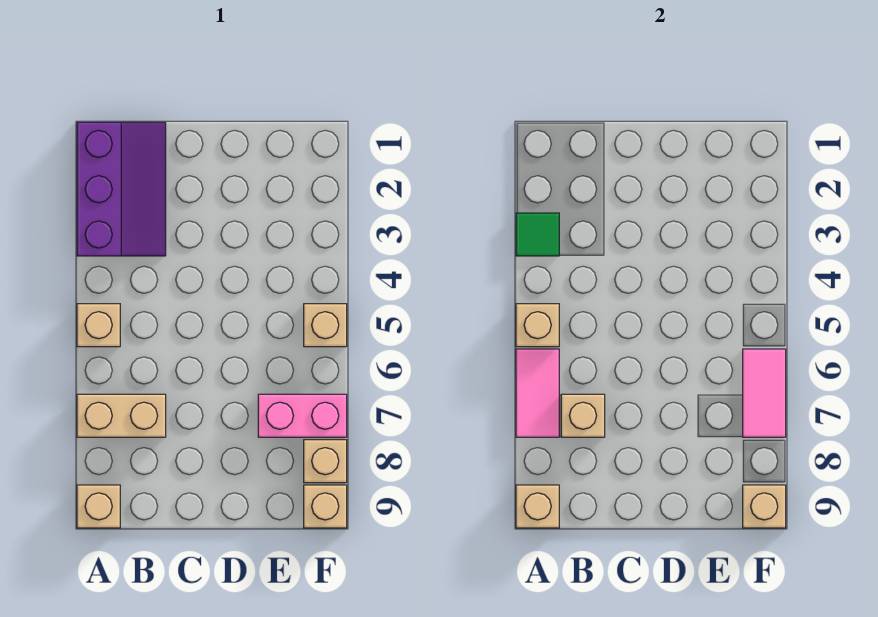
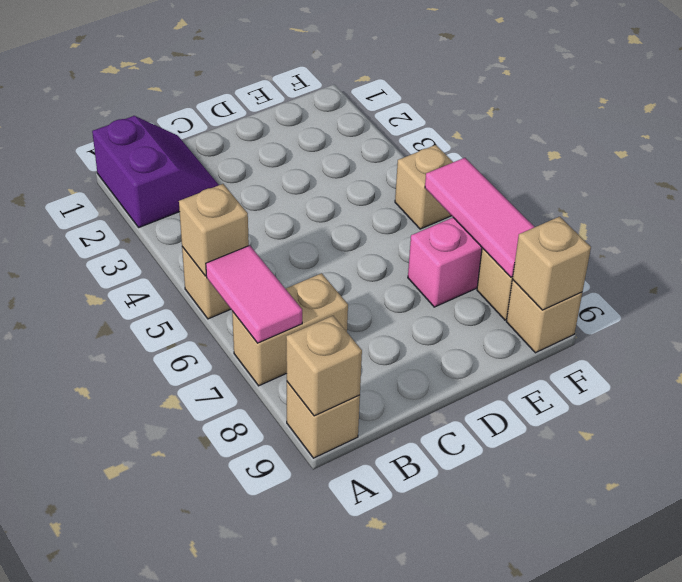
purple slope A1:B3 level 1 top A -> purple slope A1:B2 level 1 top A
green tile A3 level 2 -> none
tan brick B7 level 2 -> none
pink tile F6:F7 level 2 -> pink tile F6:F8 level 2

